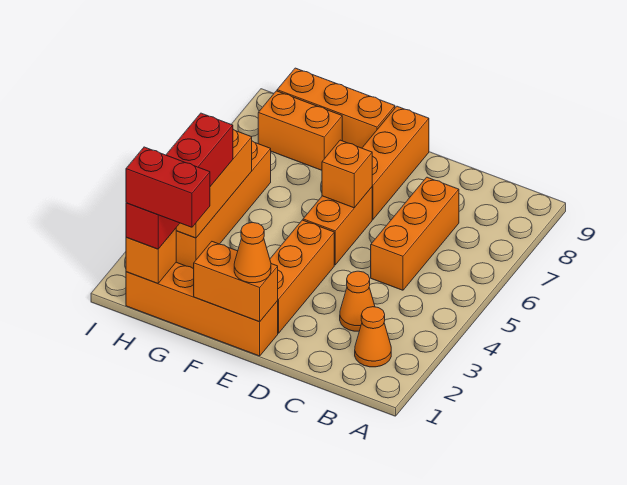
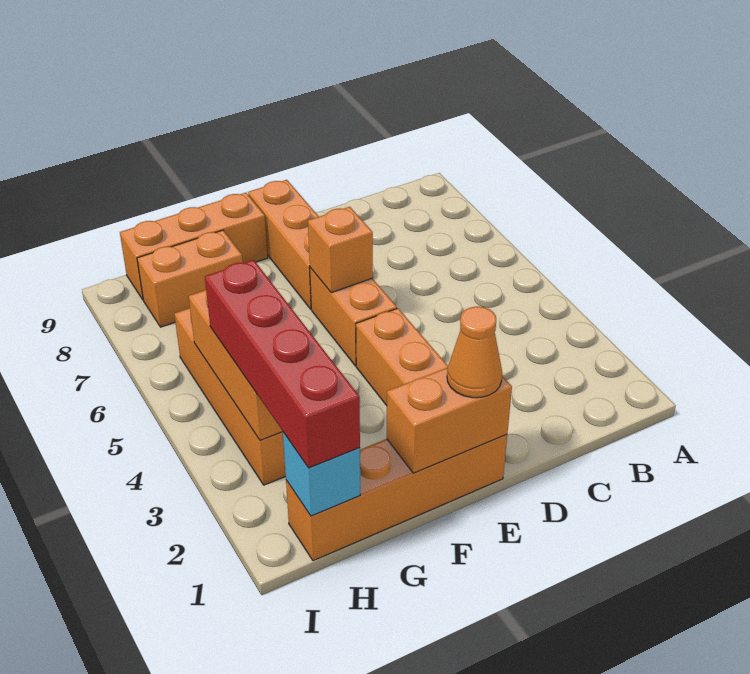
orange cone B2 level 1 -> none
orange cone C3 level 1 -> none
orange brick C5:C7 level 1 -> none
red brick G1:H1 level 4 -> none
orange brick H1 level 2 -> cyan brick H1 level 2

